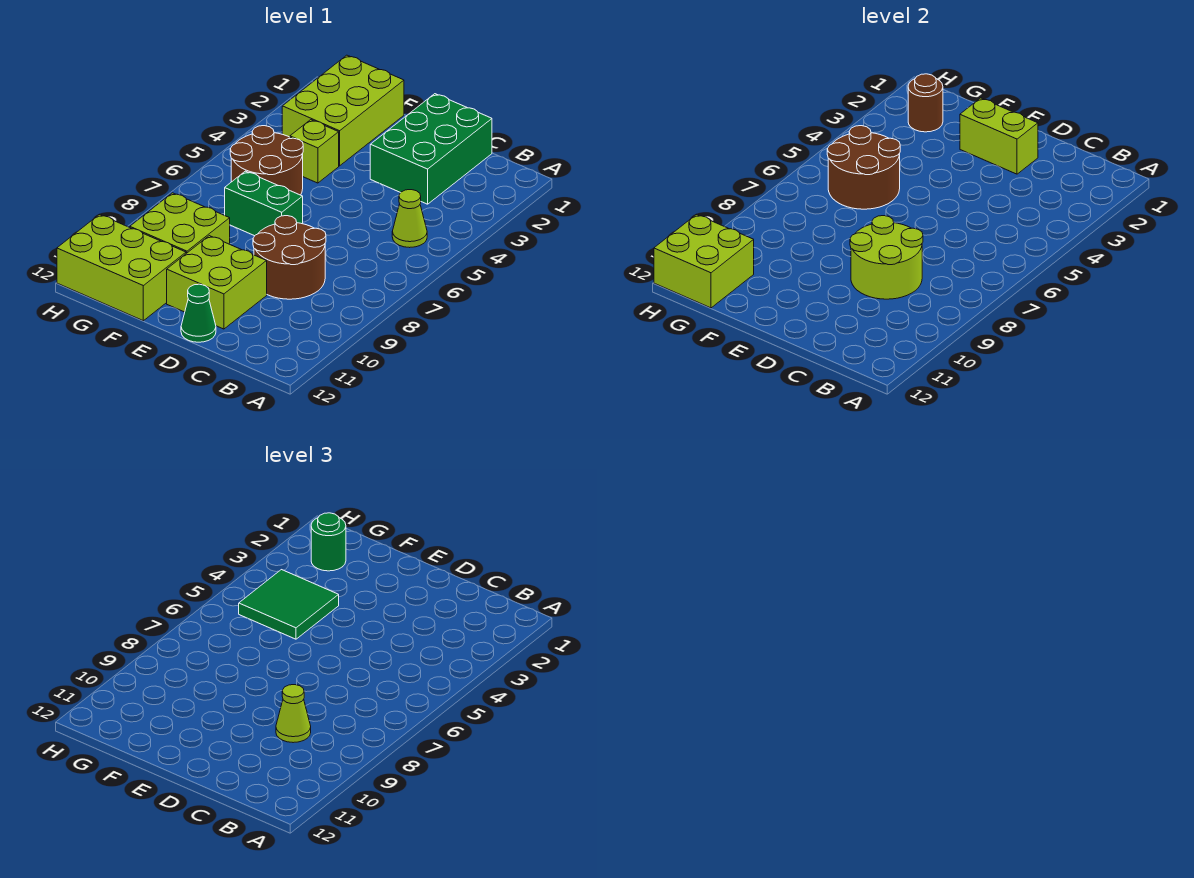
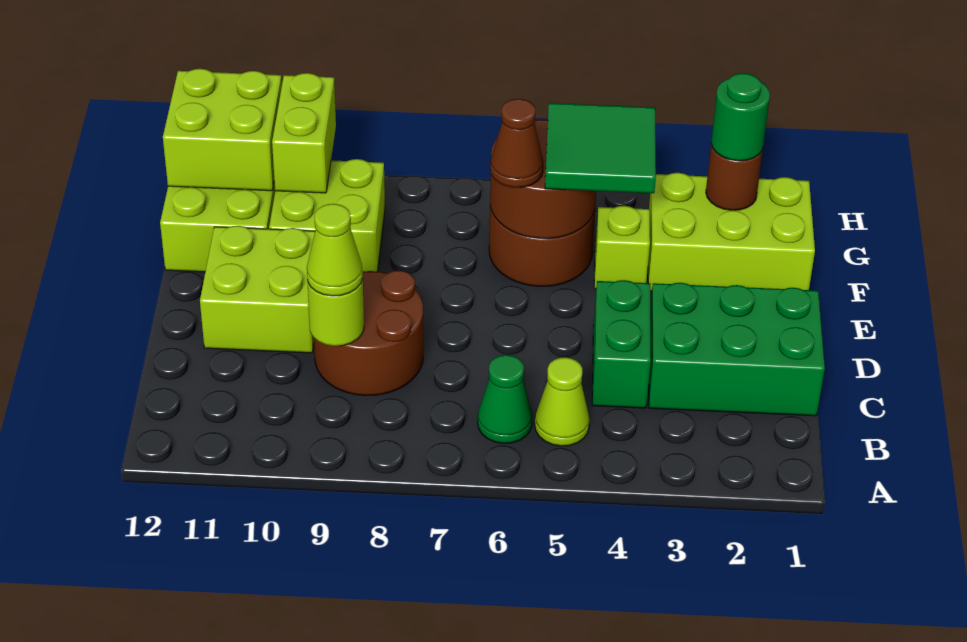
lime round brick C8:D9 level 2 -> lime round brick C9 level 2
lime brick D2:E2 level 2 -> lime brick G10:H10 level 2
green cone D12 level 1 -> green cone B6 level 1
green brick E7:F7 level 1 -> green brick C4:D4 level 1
none -> brown cone F6 level 3

